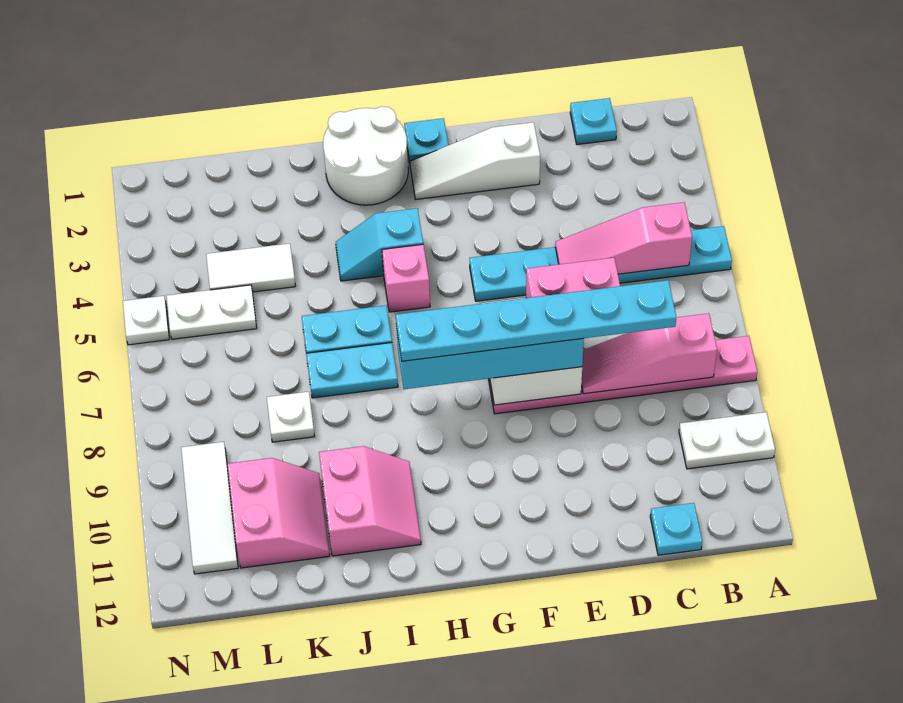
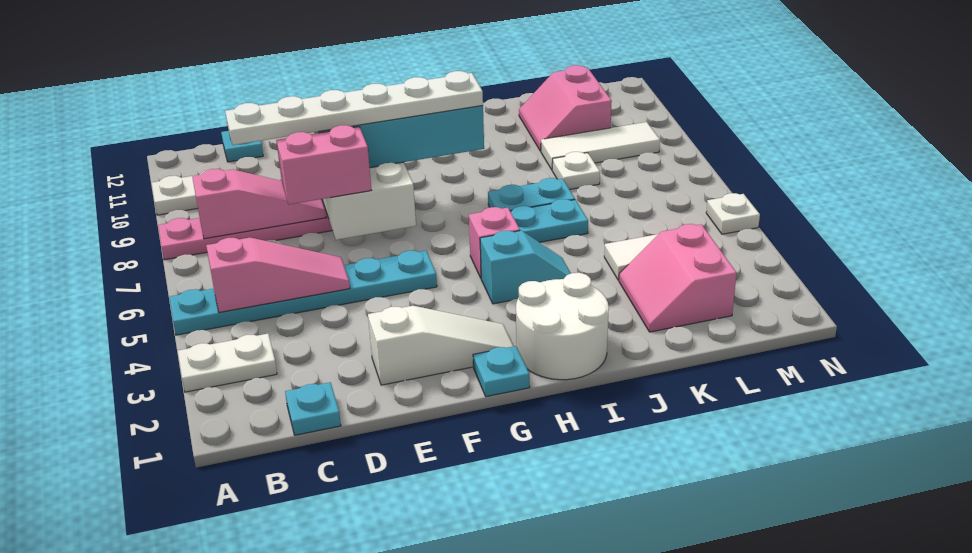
cyan plate C8:H8 level 4 -> white plate C8:H8 level 4
pink slope I10:J11 level 1 top J -> pink slope K2:L3 level 1 top L
white plate L5:M5 level 1 -> white plate A3:B3 level 1
white tile M9:M11 level 1 -> white tile K9:M9 level 1

